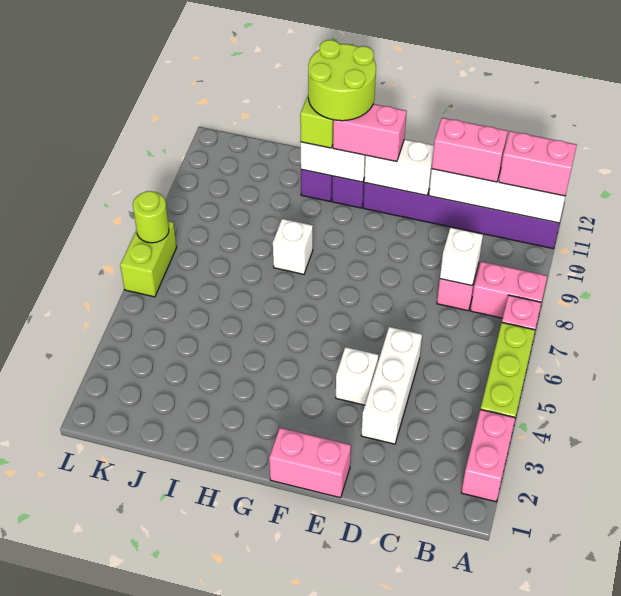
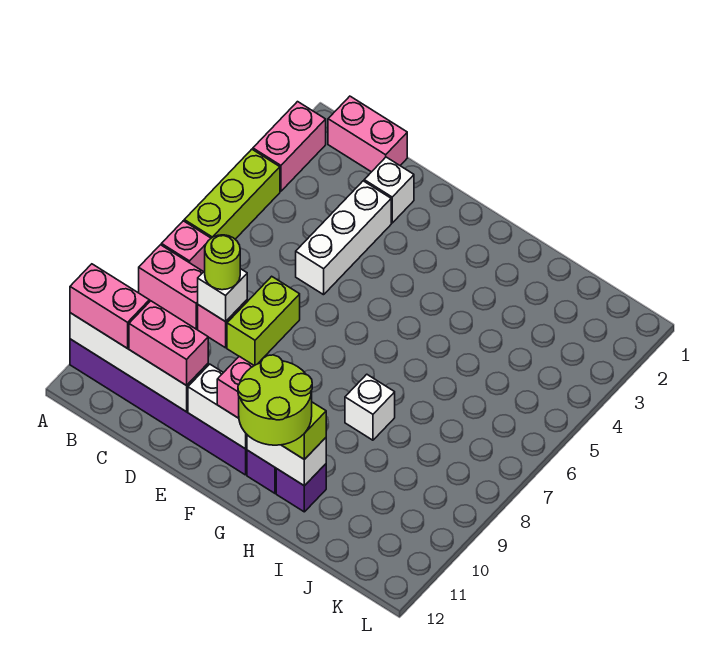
pink brick E1:F1 level 1 -> pink brick B1:C1 level 1
white brick E4 level 1 -> white brick D2 level 1
lime brick L6:L7 level 1 -> lime brick D7:D8 level 1
lime round brick L7 level 2 -> lime round brick C8 level 3

